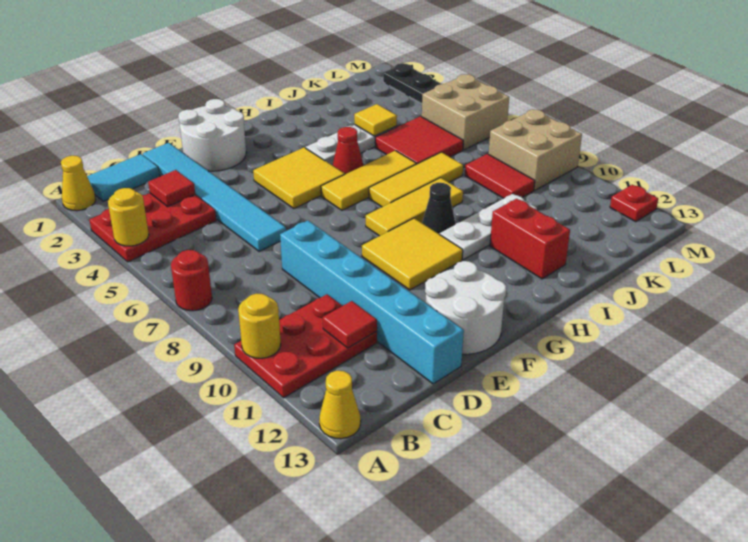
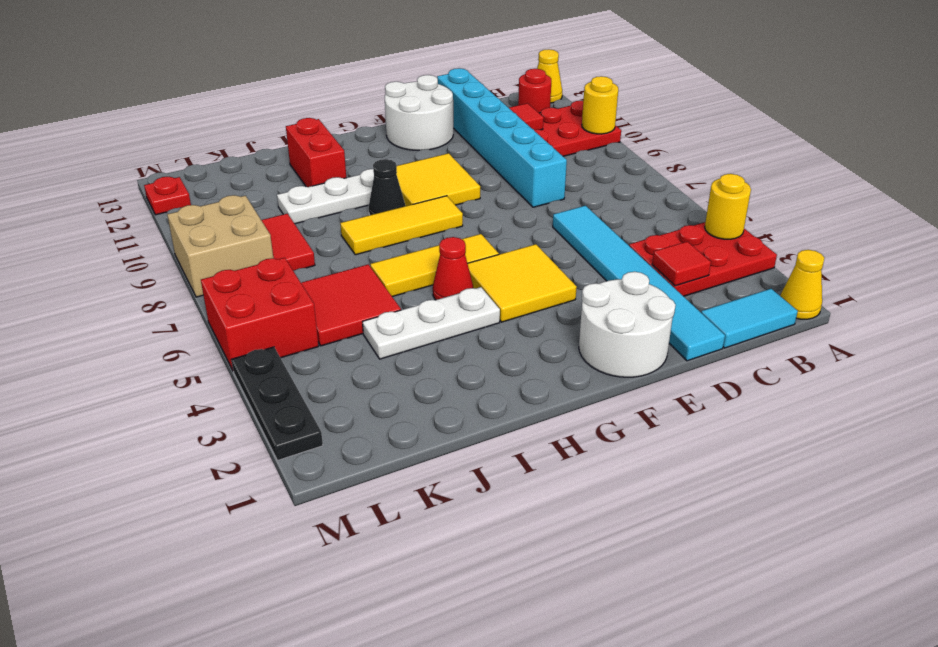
red round brick A7 level 1 -> red round brick B12 level 1
yellow tile H7:J7 level 1 -> none
yellow tile J4 level 2 -> none
tan brick L5:M6 level 1 -> red brick L5:M6 level 1

